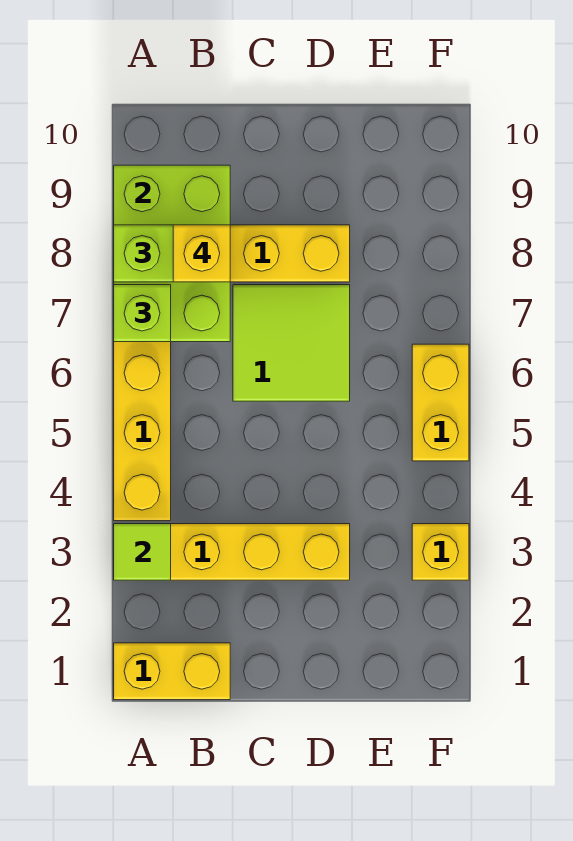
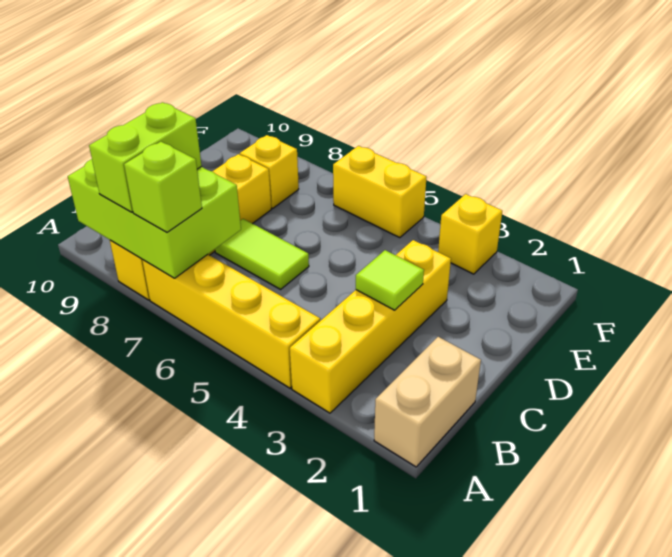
yellow brick A1:B1 level 1 -> tan brick A1:B1 level 1
lime tile A3 level 2 -> lime tile C3 level 2
yellow brick B8 level 4 -> yellow brick E8 level 1
lime tile C6:D7 level 1 -> lime tile C6:C7 level 1

